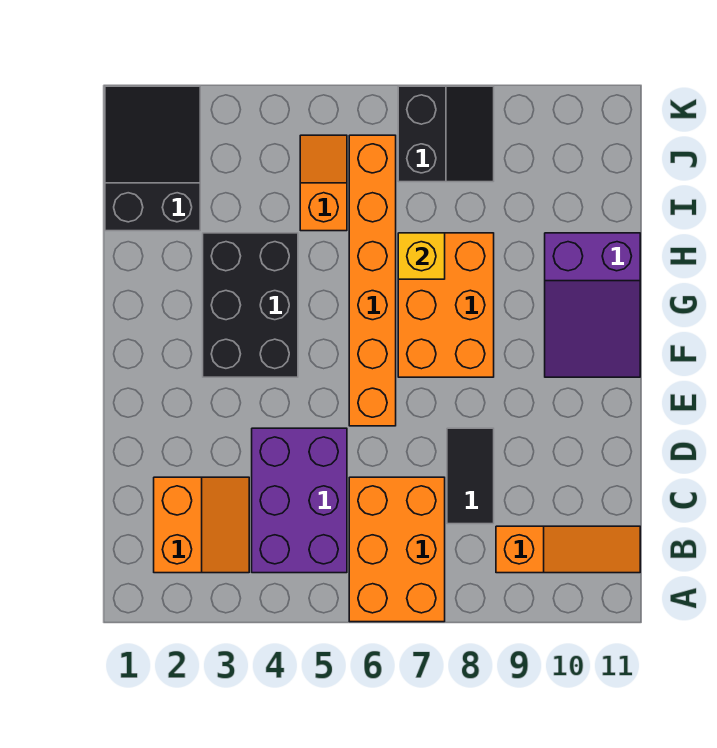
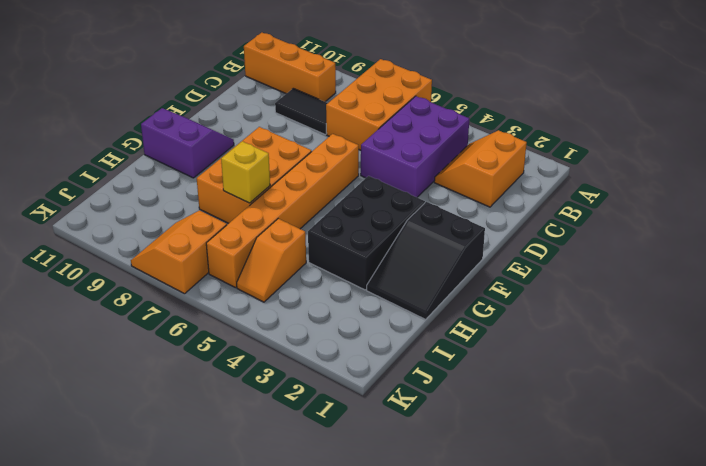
orange slope B9:B11 level 1 top 9 -> orange brick B9:B11 level 1
black tile C8:D8 level 1 -> black tile C8:C9 level 1
purple slope F10:H11 level 1 top H -> purple slope F10:G11 level 1 top G
black slope I1:K2 level 1 top I -> black slope F1:H2 level 1 top F
black slope J7:K8 level 1 top 7 -> orange slope J7:K8 level 1 top 7

